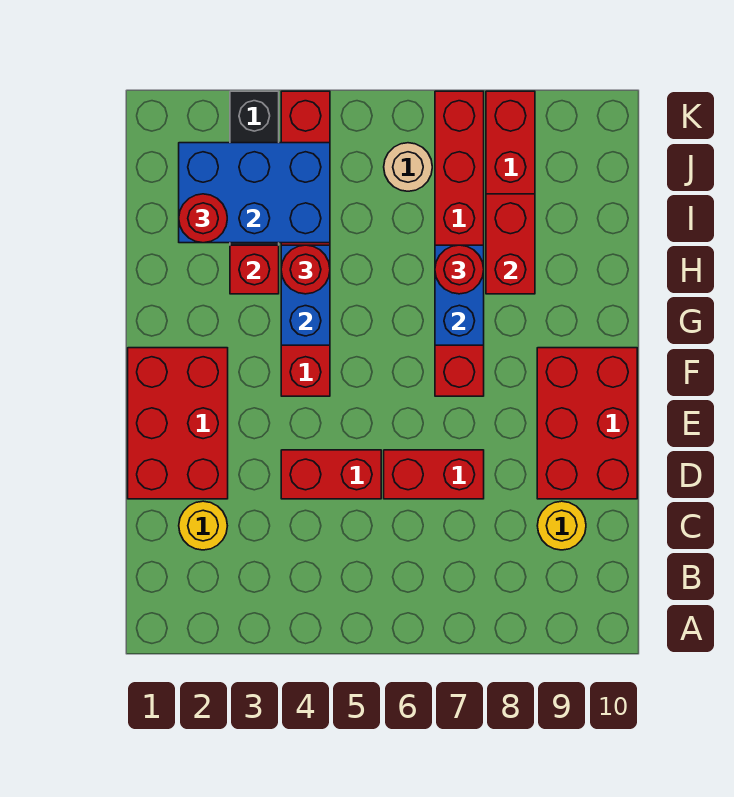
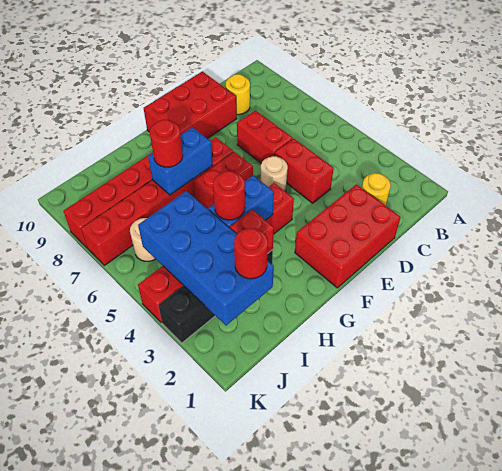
none -> tan round brick E5 level 1
red brick H8:I8 level 2 -> red brick F6:G6 level 1
blue brick I2:J4 level 2 -> blue brick I2:J5 level 2

